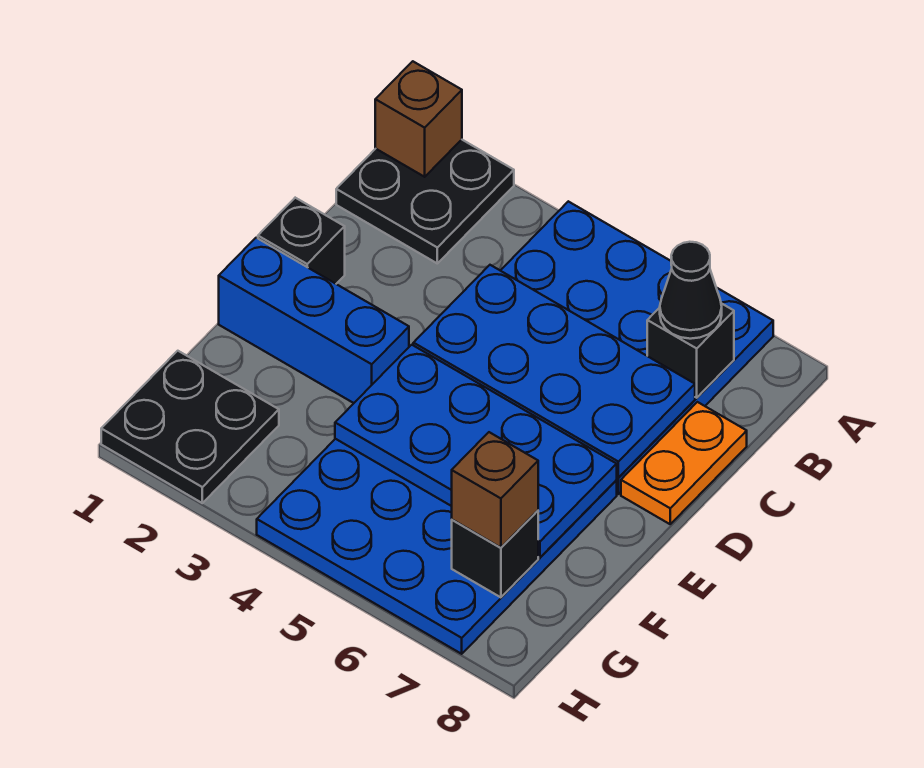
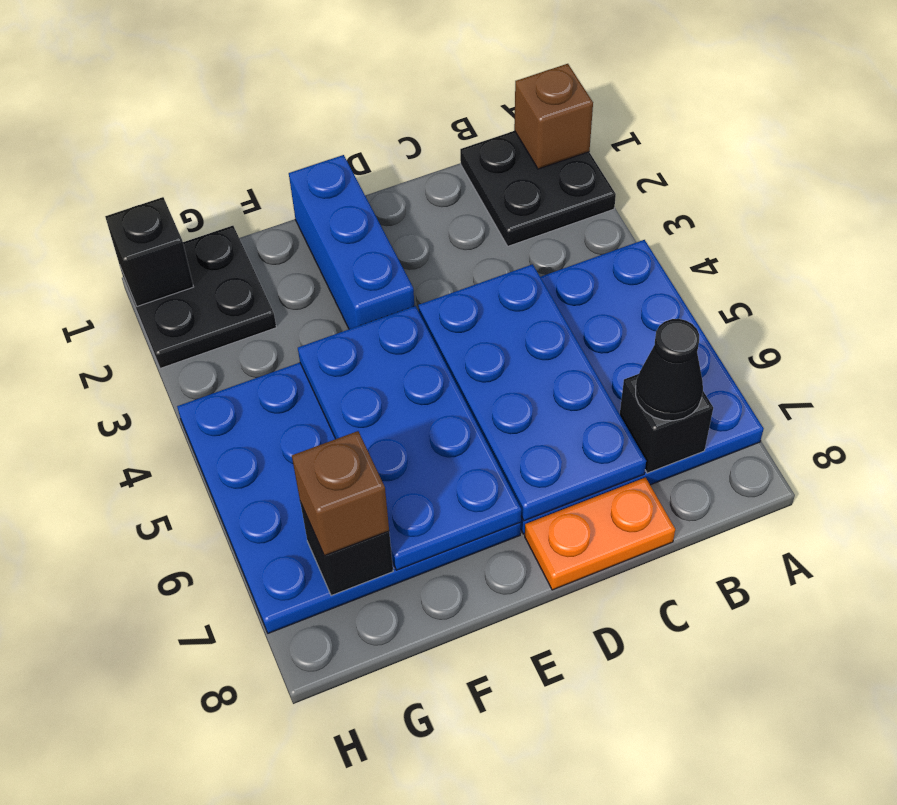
black brick D1 level 1 -> black brick H1 level 2

